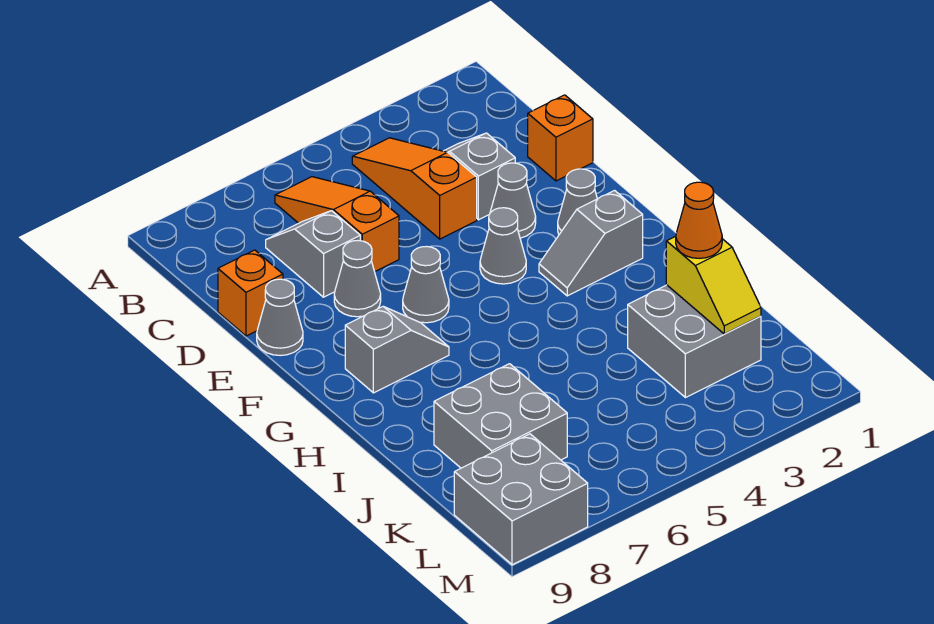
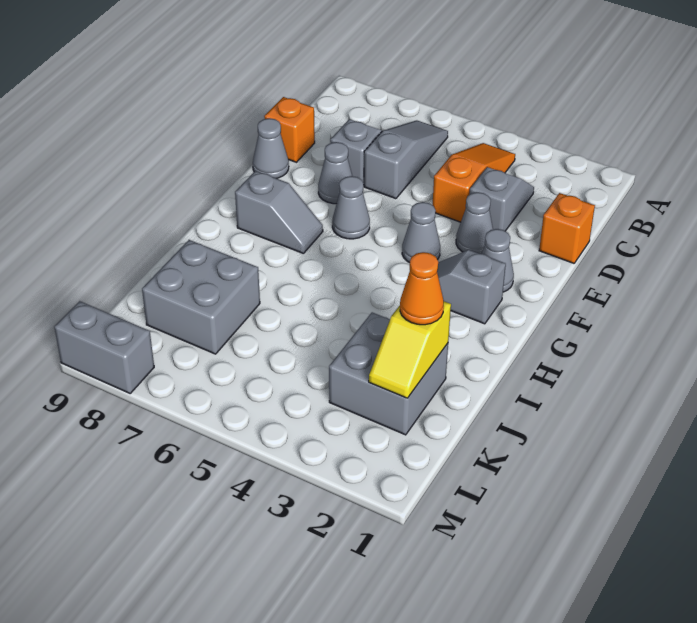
orange slope B6:D6 level 1 top D -> grey slope B6:D6 level 1 top D
grey brick L8:M9 level 1 -> grey brick M8:M9 level 1

